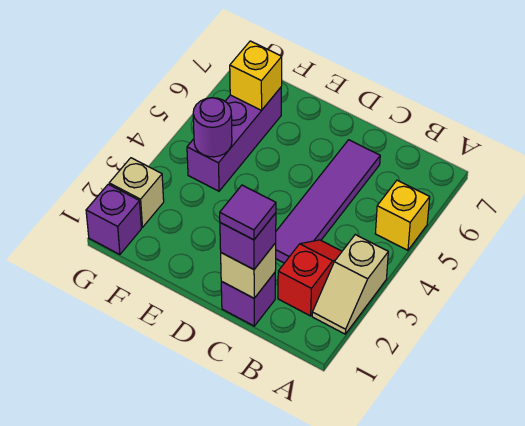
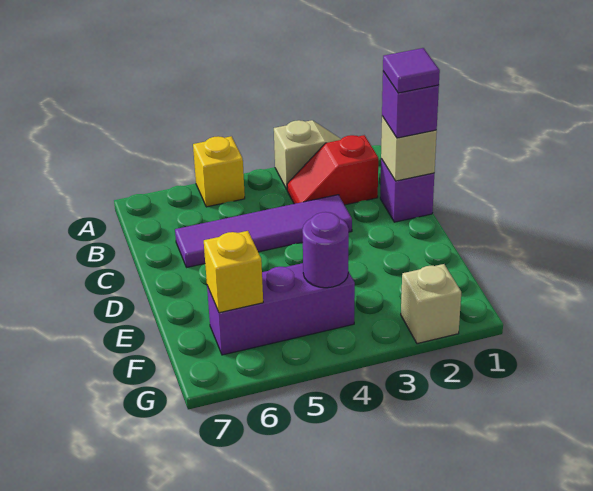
purple brick G1 level 1 -> none

